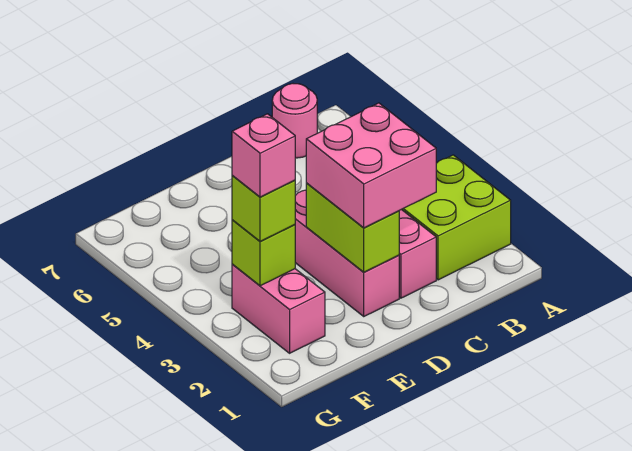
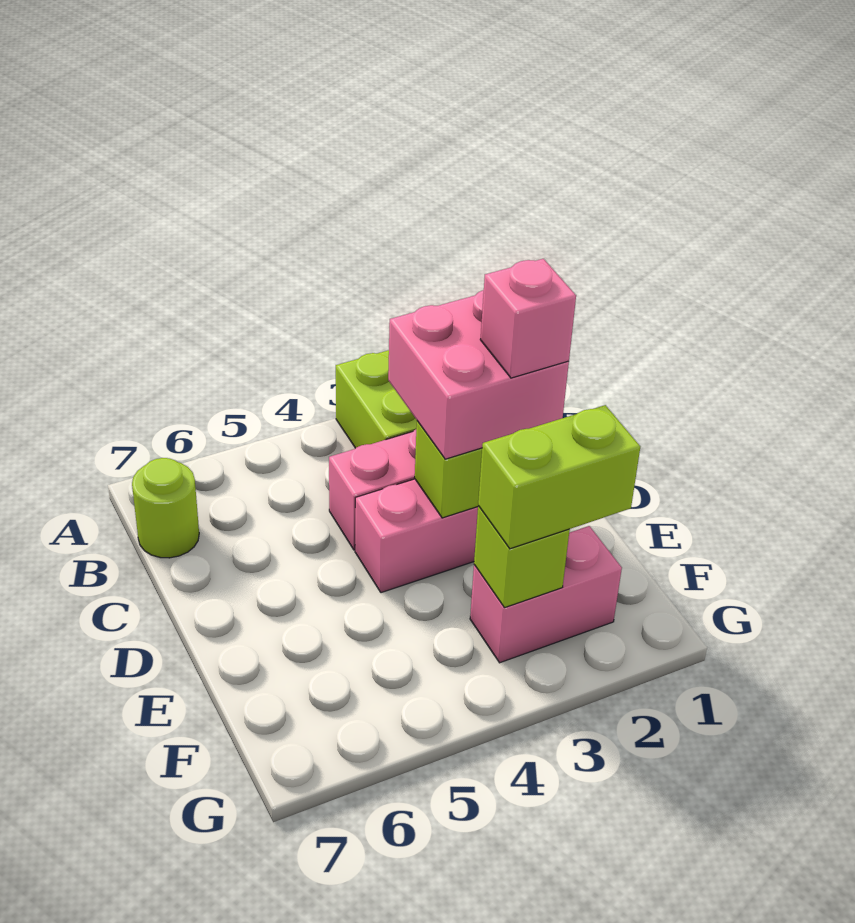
pink round brick B7 level 1 -> lime round brick B7 level 1
lime brick F3 level 3 -> lime brick F2:F3 level 3
pink brick F3 level 4 -> pink brick D2 level 4

